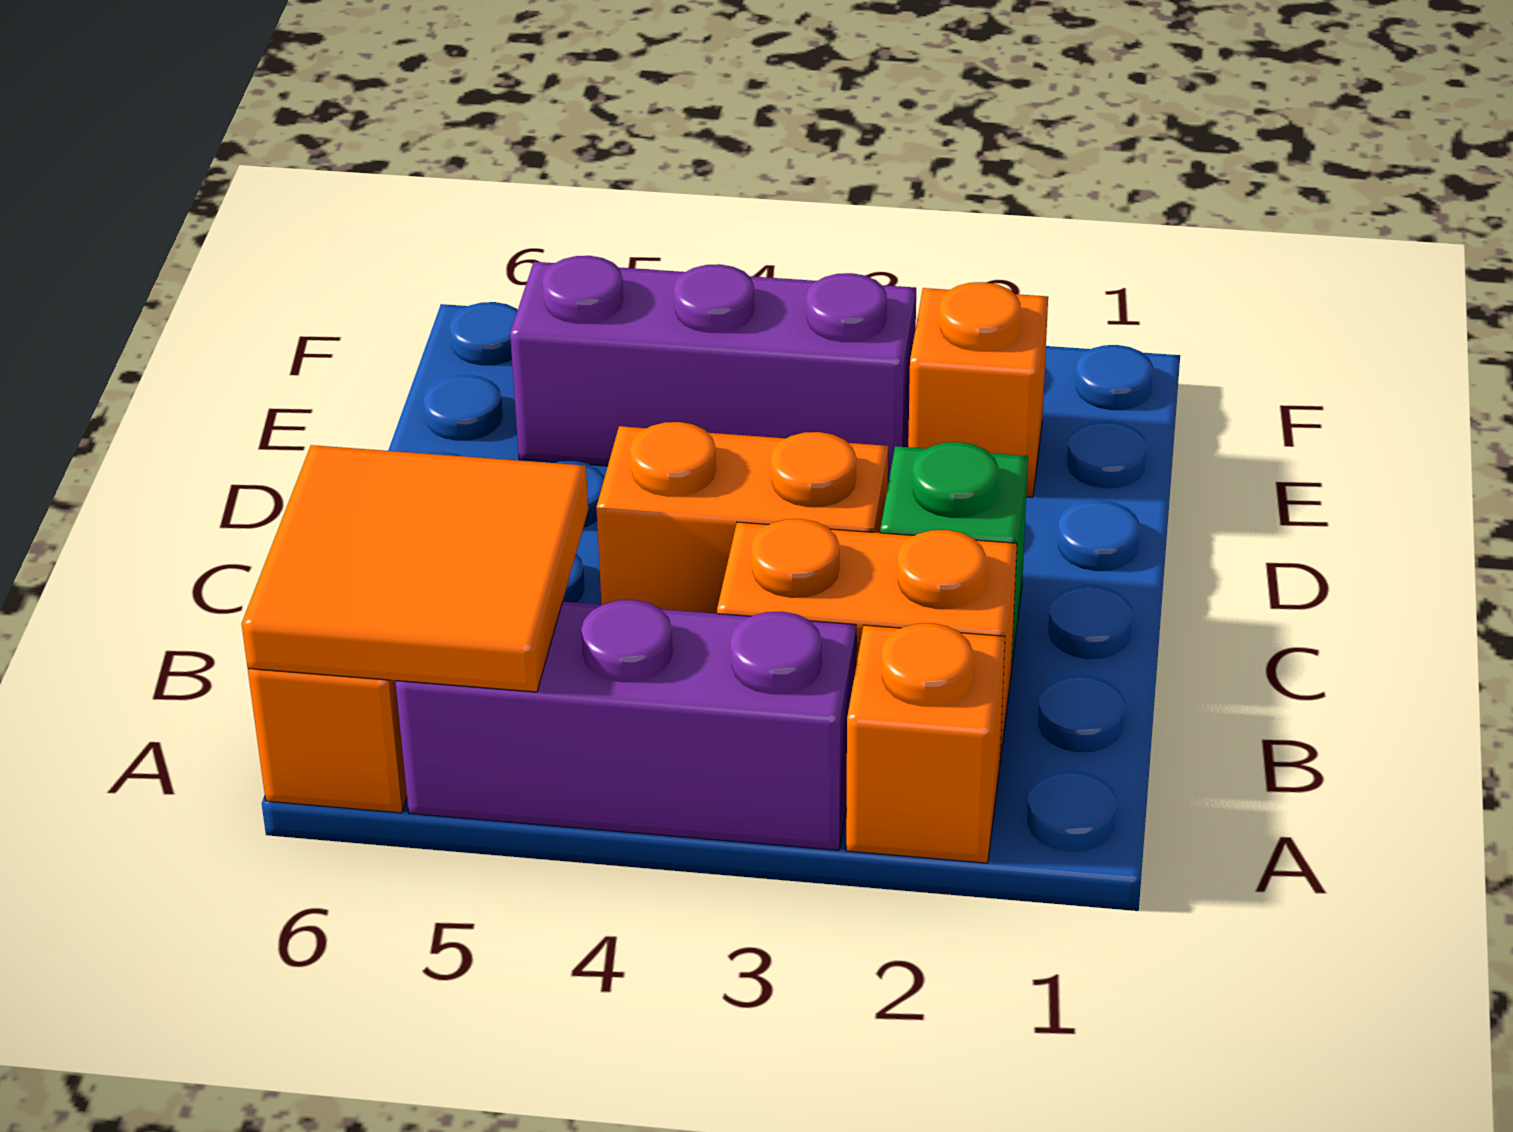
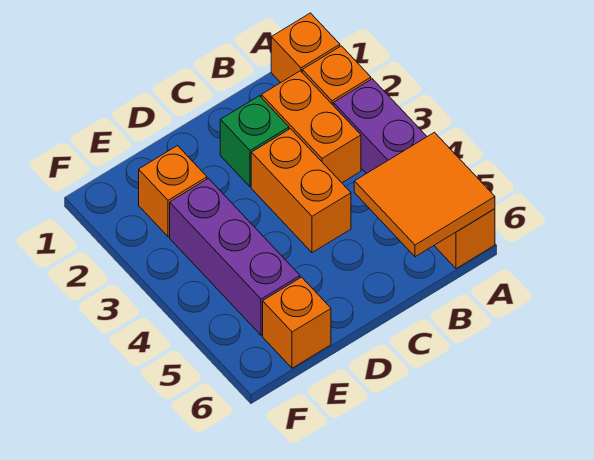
none -> orange brick A1 level 1
none -> orange brick E6 level 1

